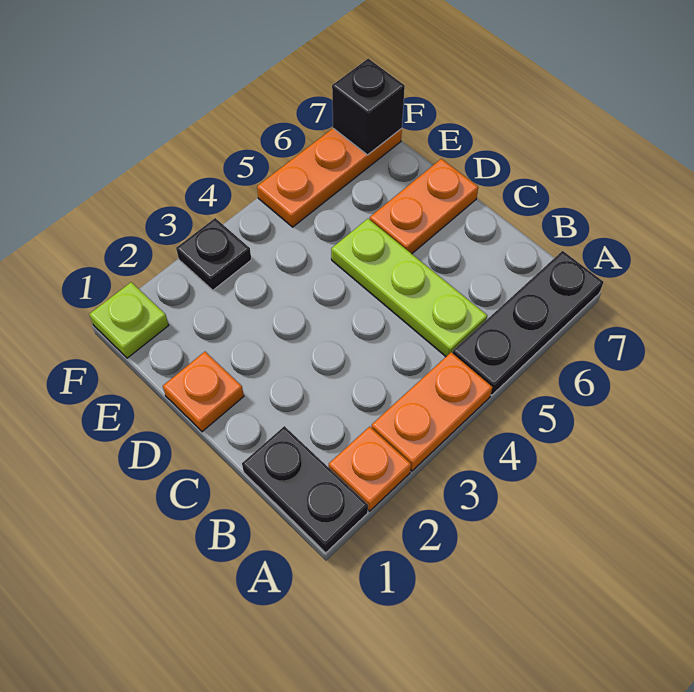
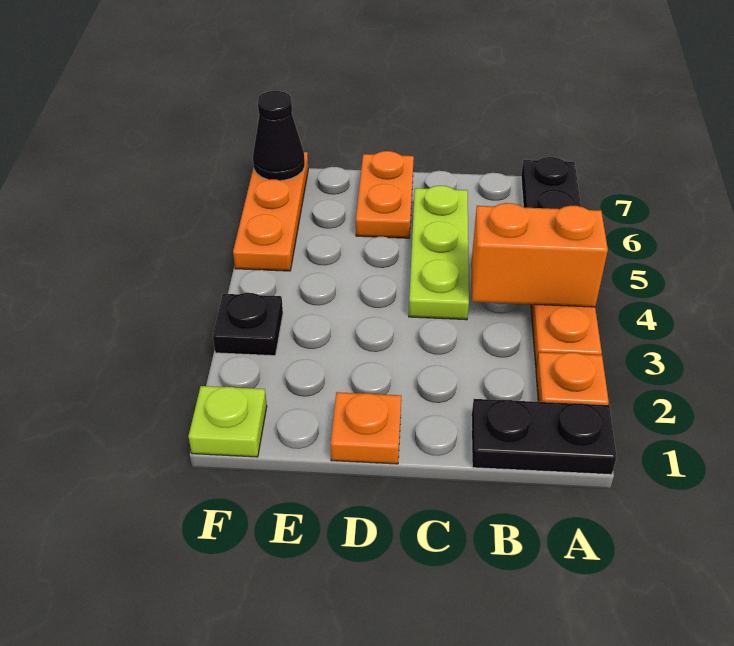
none -> orange brick A4:B4 level 2
lime plate B5:D5 level 1 -> lime plate C4:C6 level 1
black brick F7 level 2 -> black cone F7 level 2

